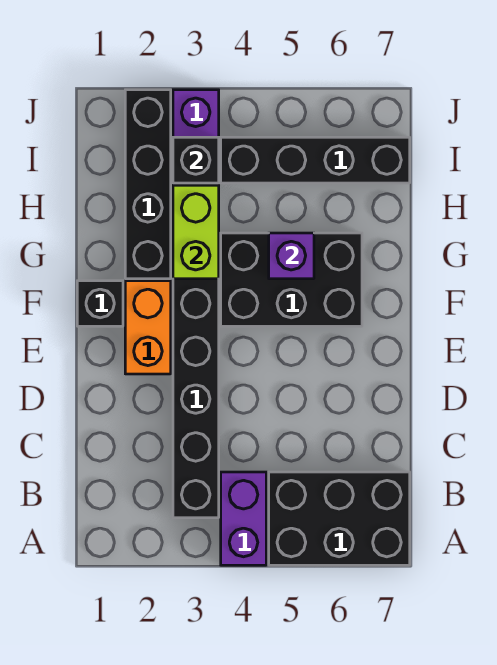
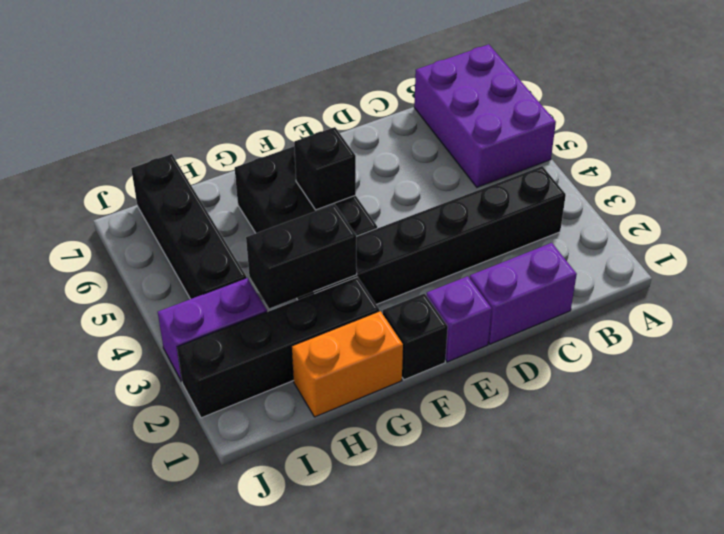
purple brick A4:B4 level 1 -> purple brick C1:D1 level 1
black brick A5:B7 level 1 -> purple brick A5:B7 level 1
orange brick E2:F2 level 1 -> orange brick G1:H1 level 1
lime brick G3:H3 level 2 -> black brick G3:H3 level 2
purple brick G5 level 2 -> purple brick E1 level 1
black brick I3 level 2 -> black brick F5 level 2

